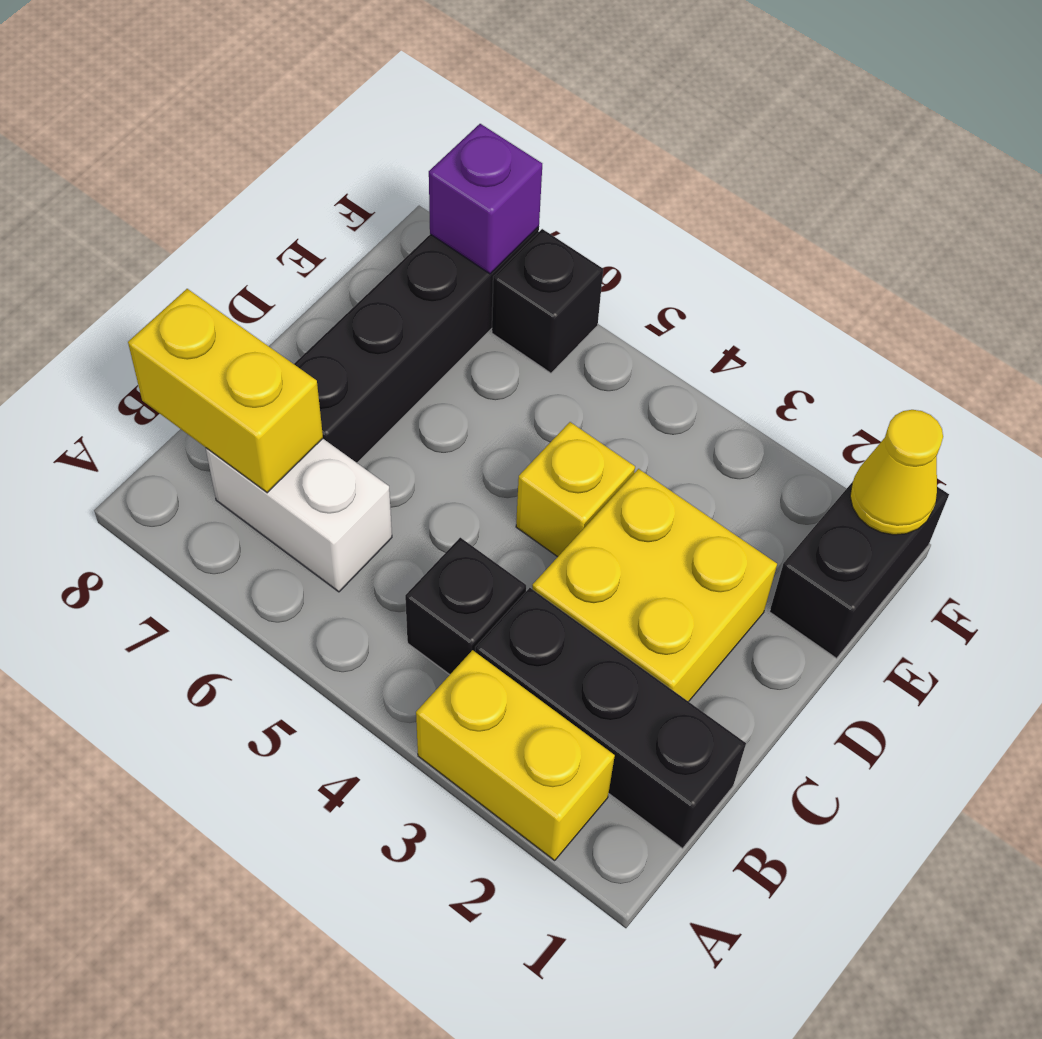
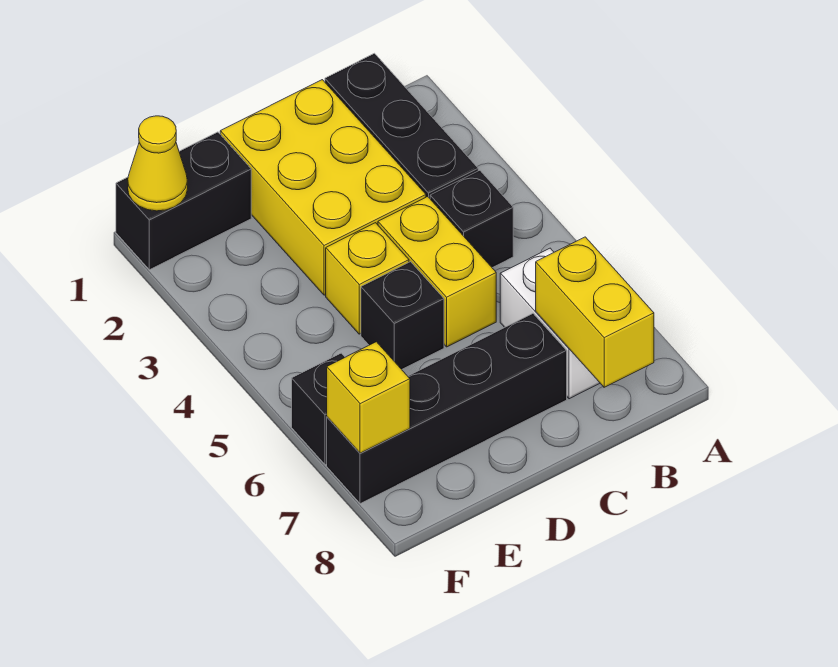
yellow brick A2:A3 level 1 -> yellow brick C4:C5 level 1
yellow brick C2:D3 level 1 -> yellow brick C1:D3 level 1
none -> black brick D5 level 1
purple brick F7 level 2 -> yellow brick F7 level 2

